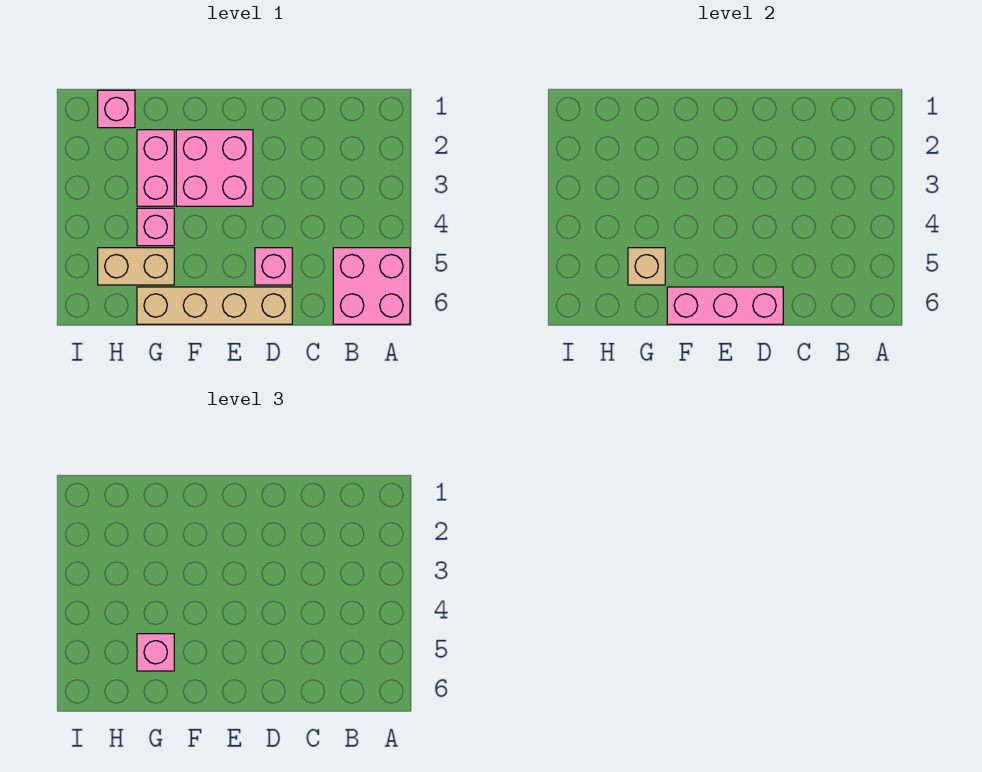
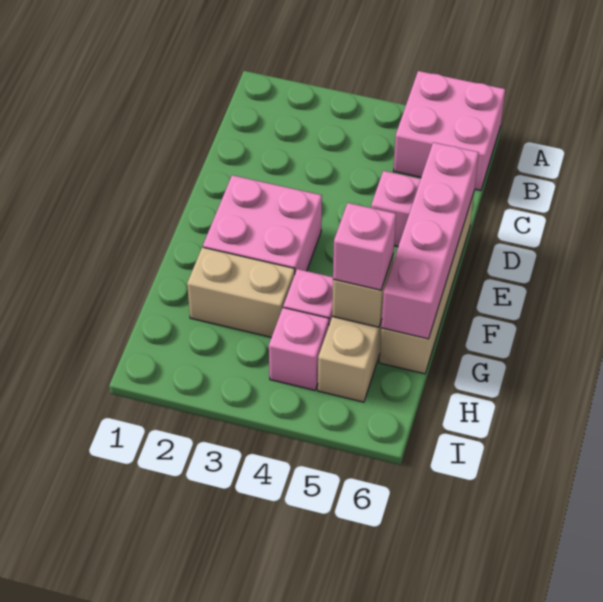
pink brick D6:F6 level 2 -> pink brick D6:G6 level 2
pink brick G2:G3 level 1 -> tan brick G2:G3 level 1
pink brick H1 level 1 -> pink brick H4 level 1

